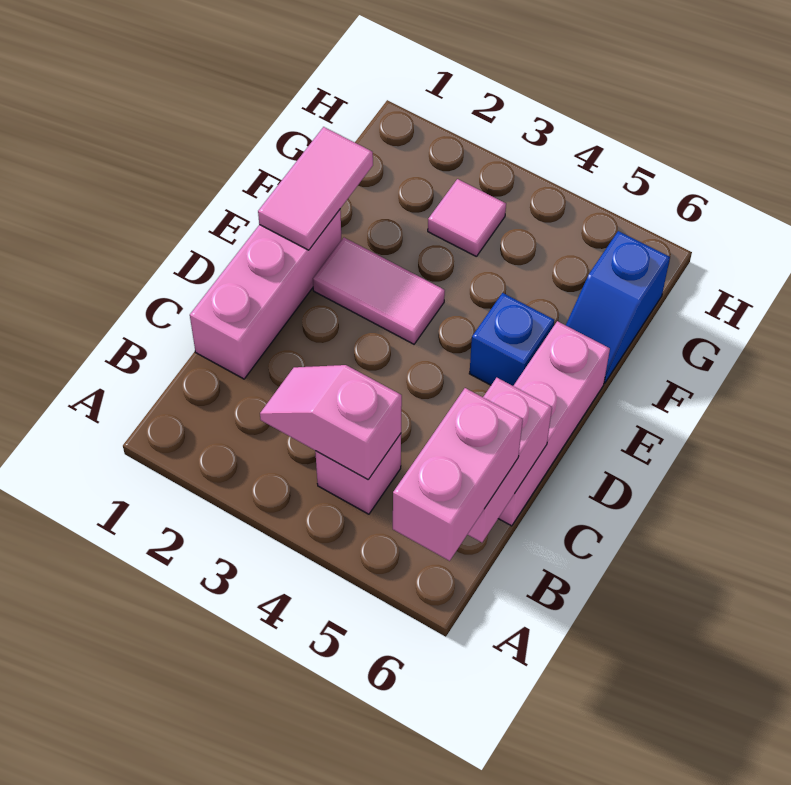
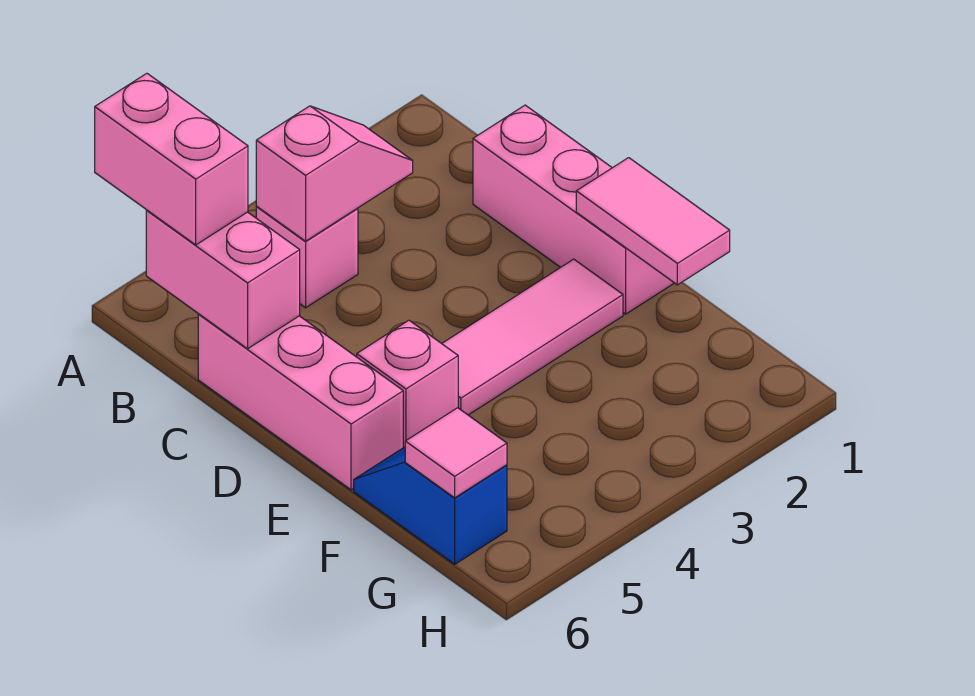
pink tile E2:E3 level 1 -> pink tile E2:E4 level 1
blue brick E5 level 1 -> pink brick E5 level 1
pink tile G3 level 1 -> pink tile G6 level 2

